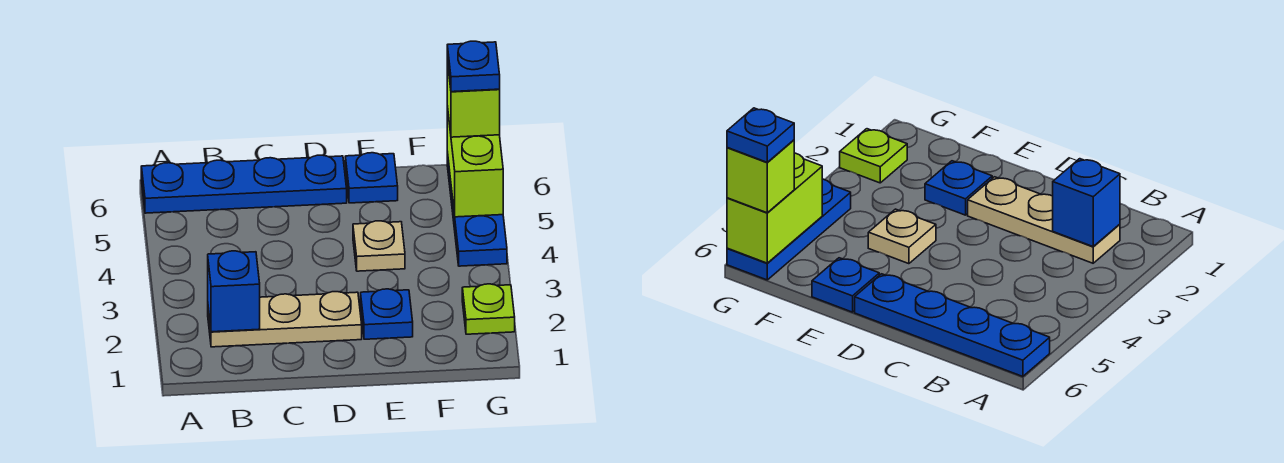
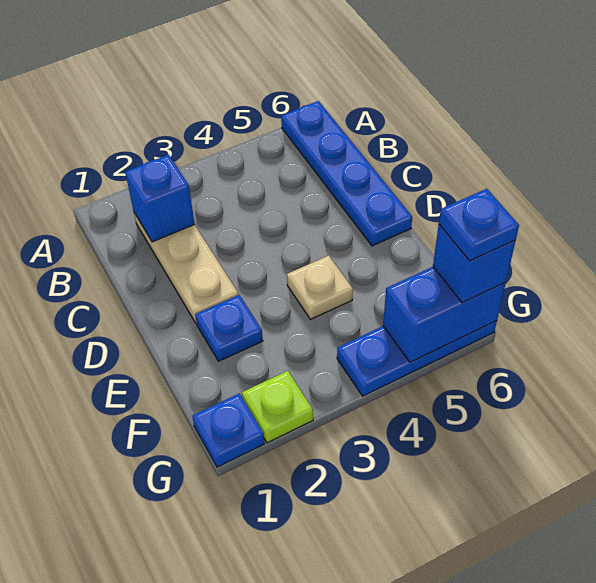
blue plate E6 level 1 -> blue plate G1 level 1
lime brick G5:G6 level 2 -> blue brick G5:G6 level 2
lime brick G6 level 3 -> blue brick G6 level 3

